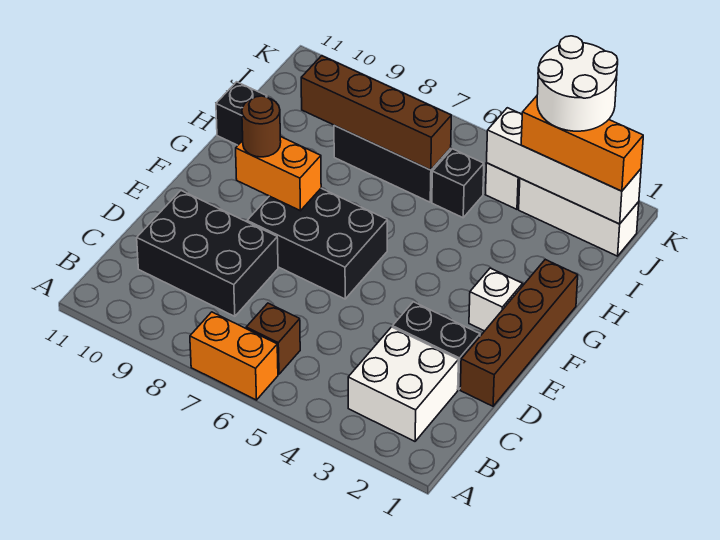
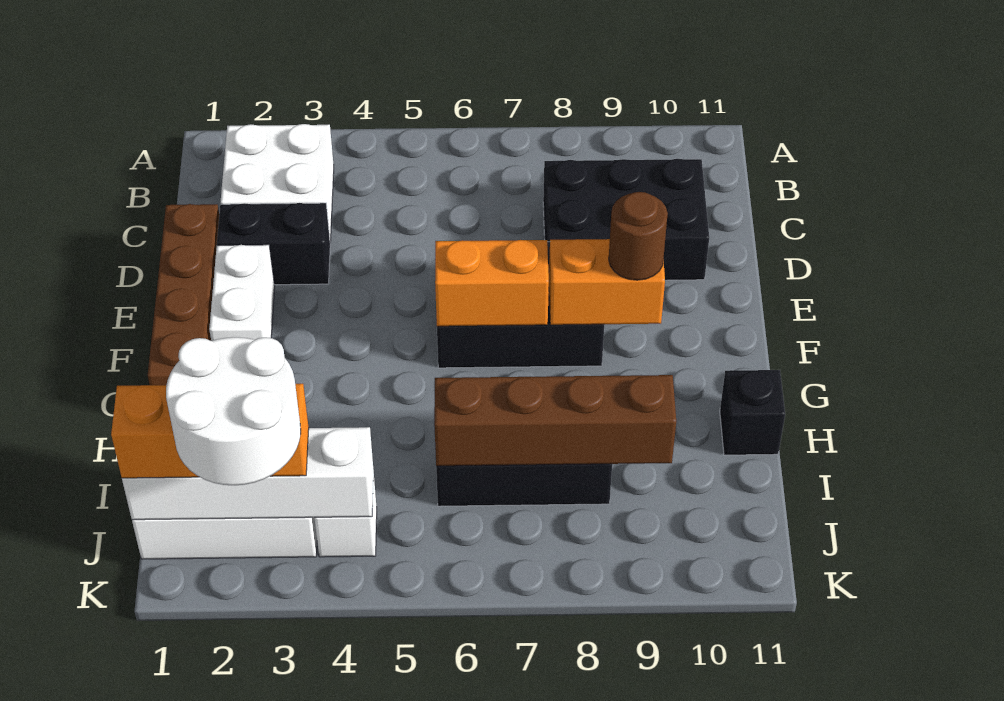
orange brick A6:A7 level 1 -> orange brick F6:F7 level 2
brown brick B6 level 1 -> none
white brick F2 level 1 -> white brick E2:F2 level 1
black brick I5 level 1 -> none

